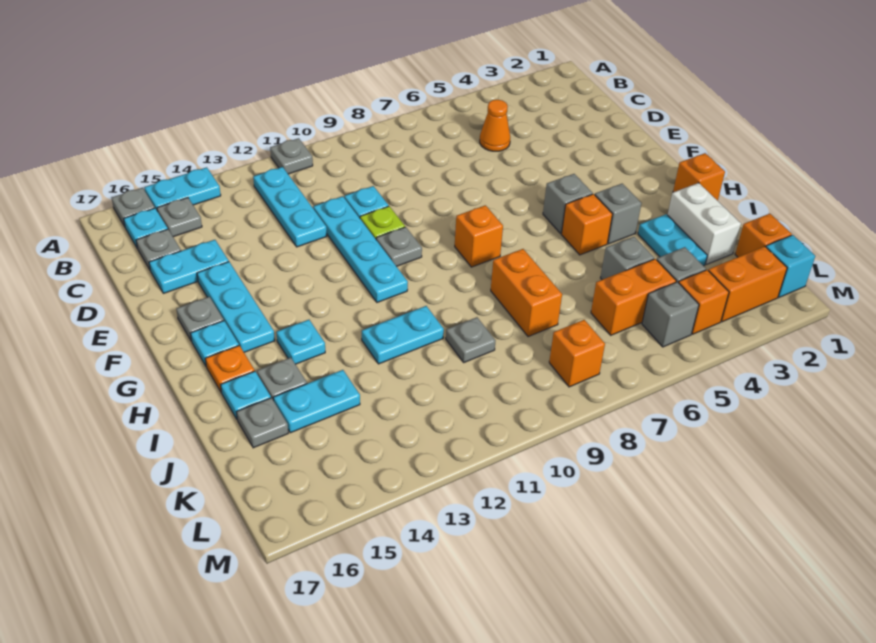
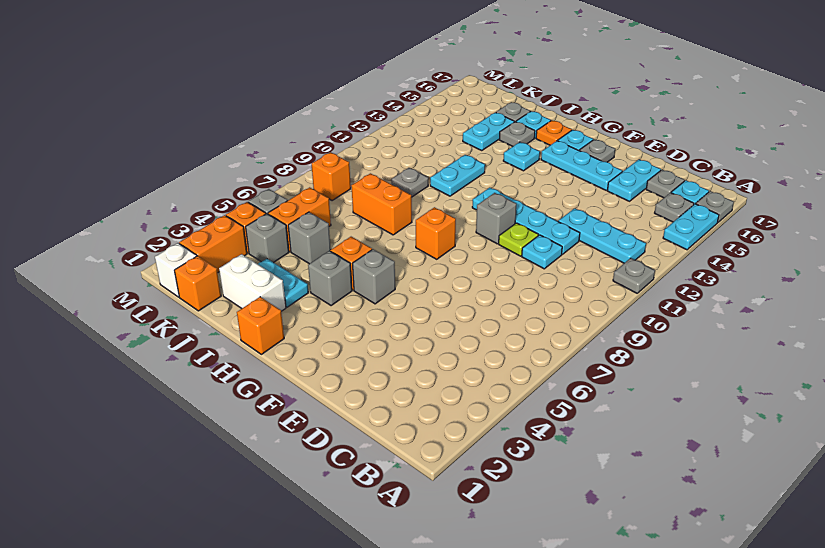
orange cone C5 level 1 -> none
grey plate F10 level 1 -> grey brick F10 level 1
cyan brick L1 level 1 -> white brick L1 level 1

